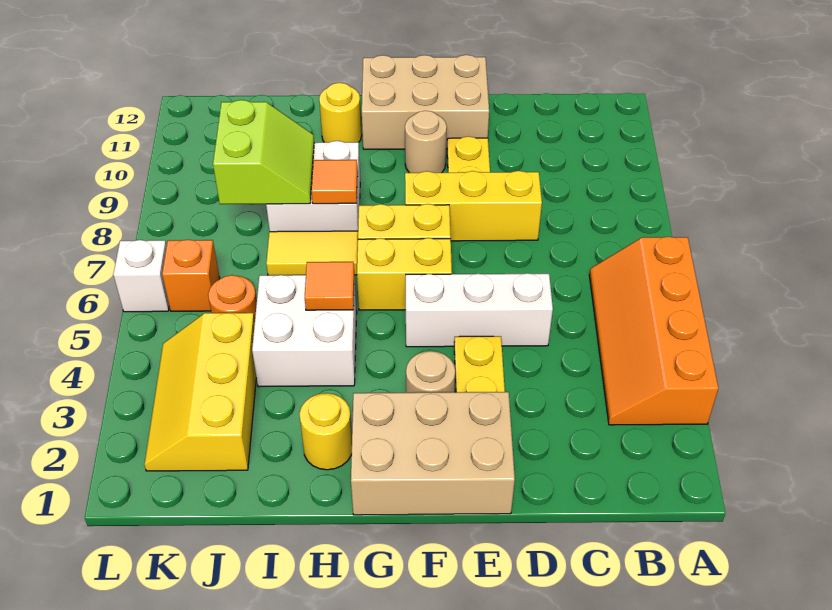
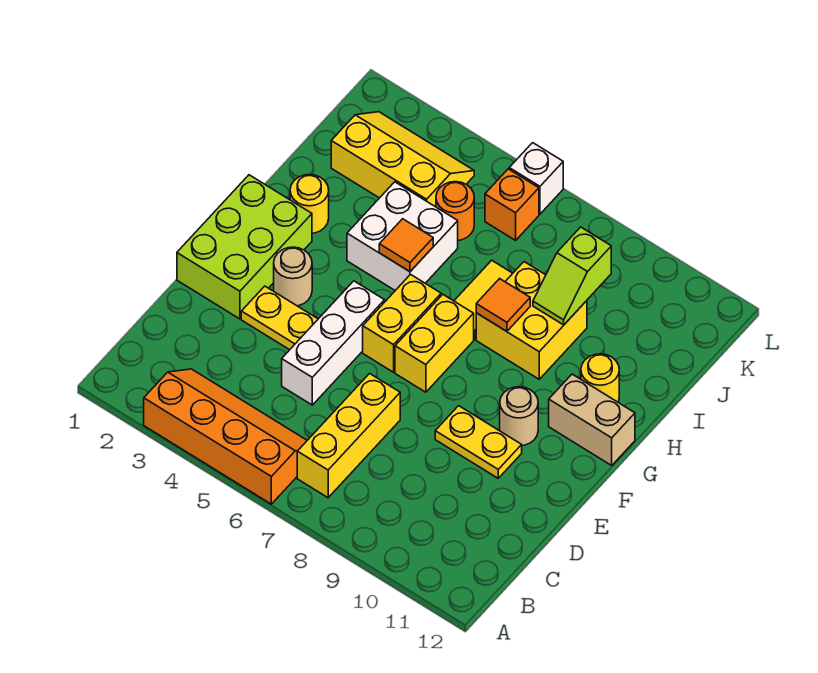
yellow brick D8:F8 level 1 -> yellow brick B7:D7 level 1
tan brick E1:G2 level 1 -> lime brick E1:G2 level 1
tan brick E11:G12 level 1 -> tan brick G11:G12 level 1
white brick H8:I9 level 1 -> yellow brick H8:I9 level 1
lime slope I8:J9 level 2 top J -> lime slope I9:J9 level 2 top J

